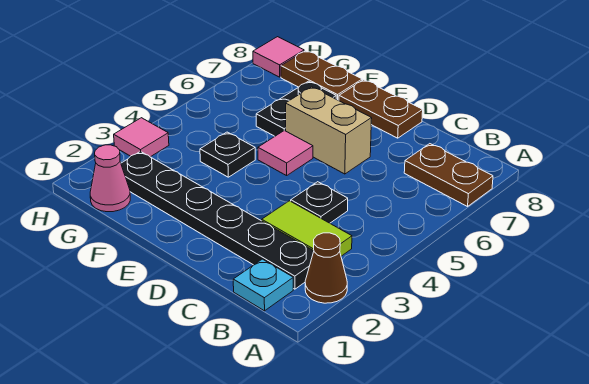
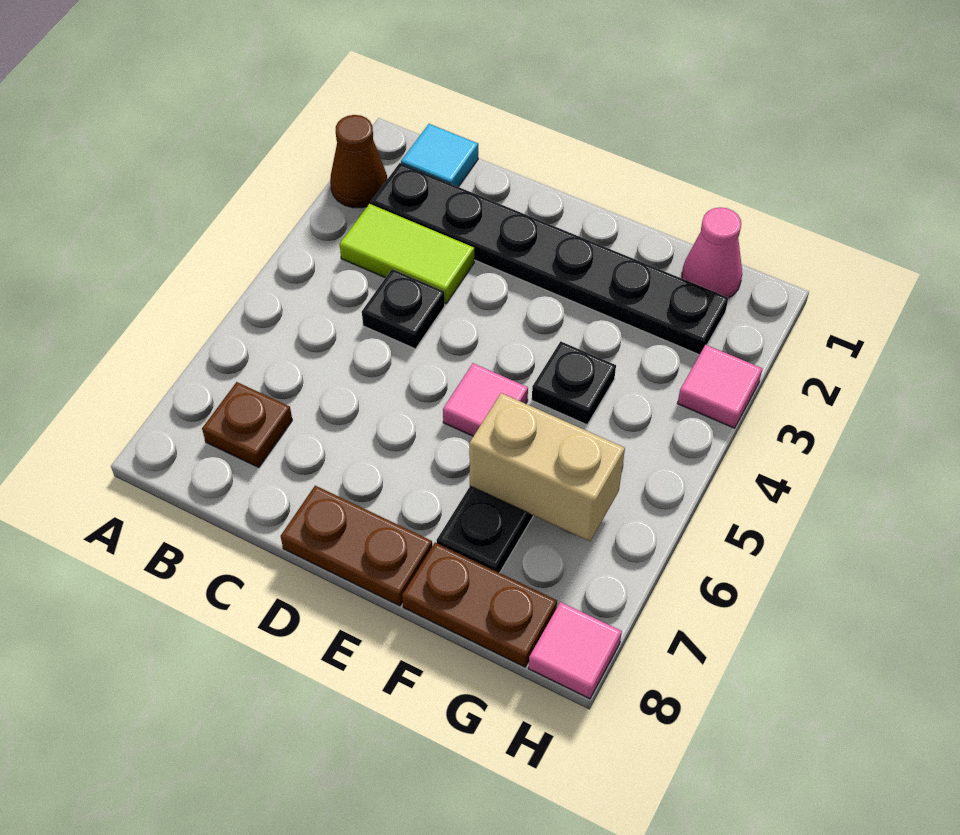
brown plate A7:B7 level 1 -> brown plate B7 level 1
cyan plate B1 level 1 -> cyan tile B1 level 1
tan brick D6:E6 level 1 -> tan brick F6:G6 level 2

